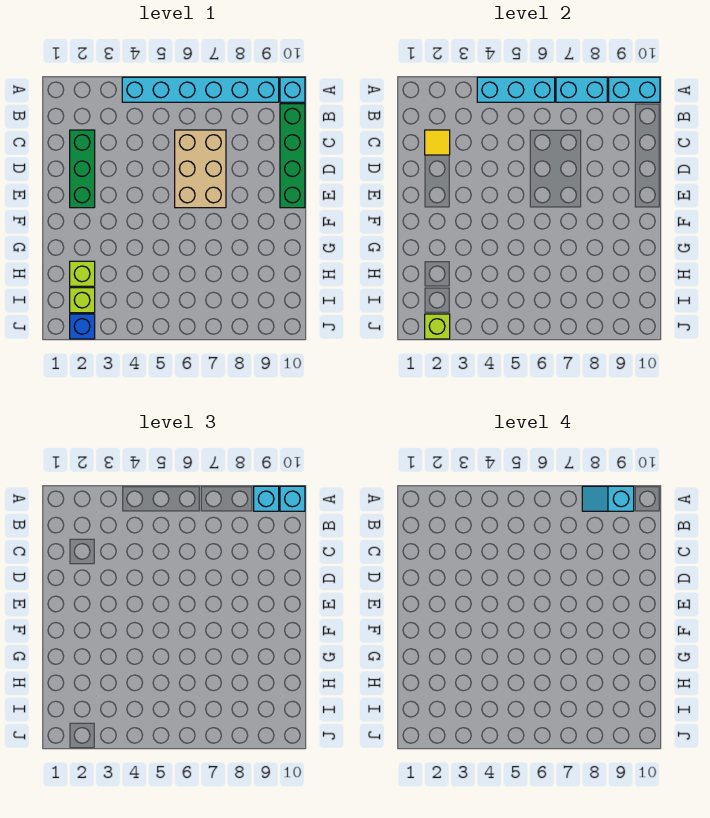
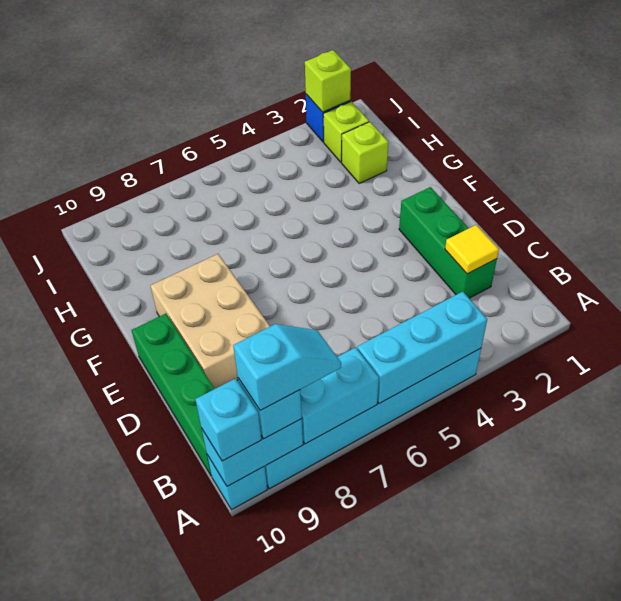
tan brick C6:E7 level 1 -> tan brick D8:F9 level 1

